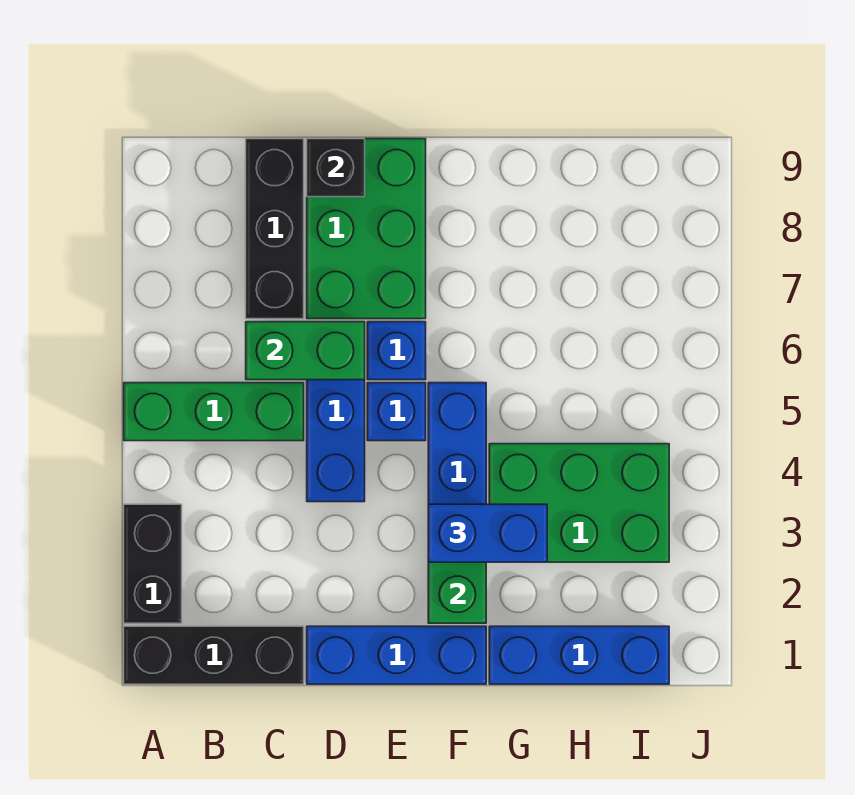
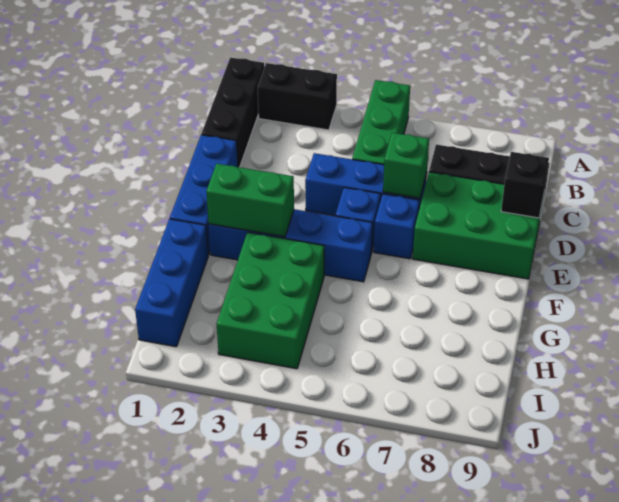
green brick C6:D6 level 2 -> green brick D6 level 2
blue brick F3:G3 level 3 -> none

